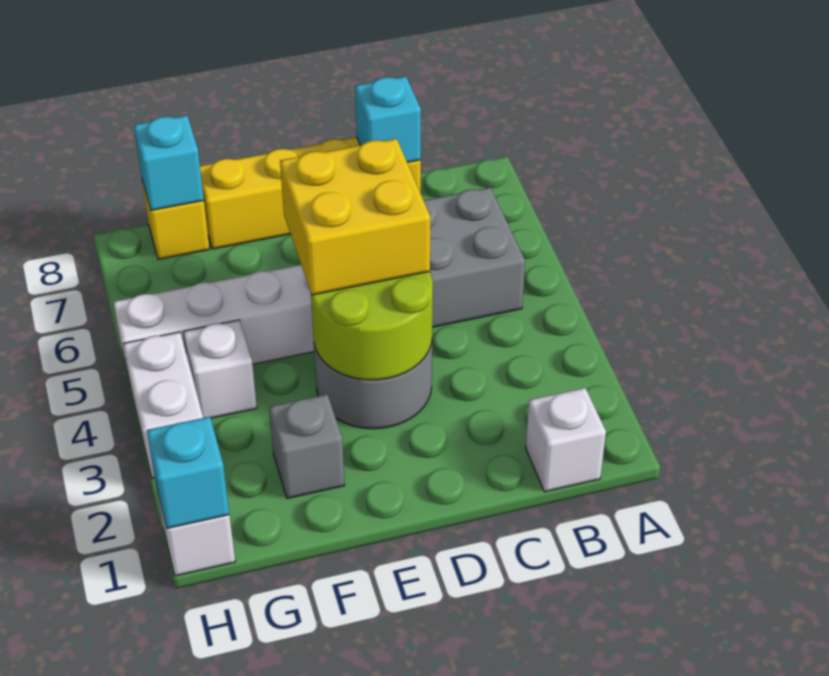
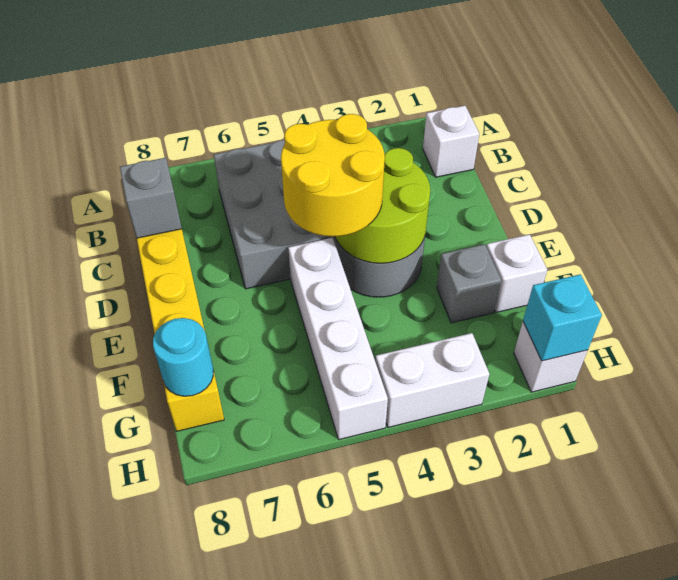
cyan brick C8 level 2 -> grey brick C8 level 2
yellow brick D4:E5 level 3 -> yellow round brick D4:E5 level 3
white brick G4 level 1 -> white brick F1 level 1
cyan brick G8 level 2 -> cyan round brick G8 level 2

